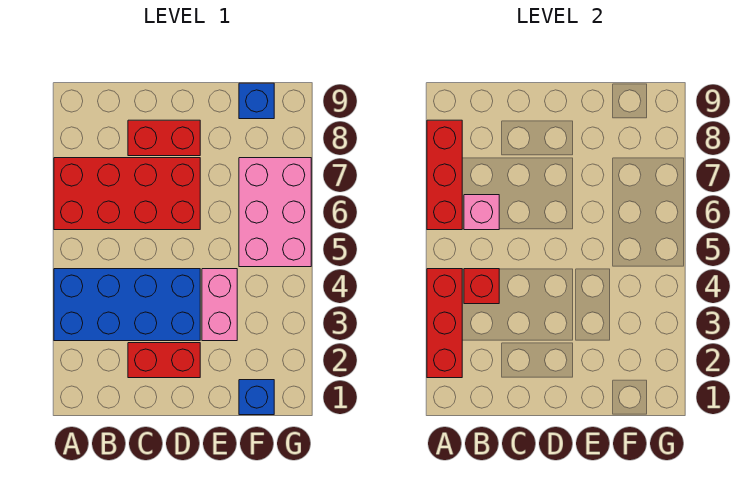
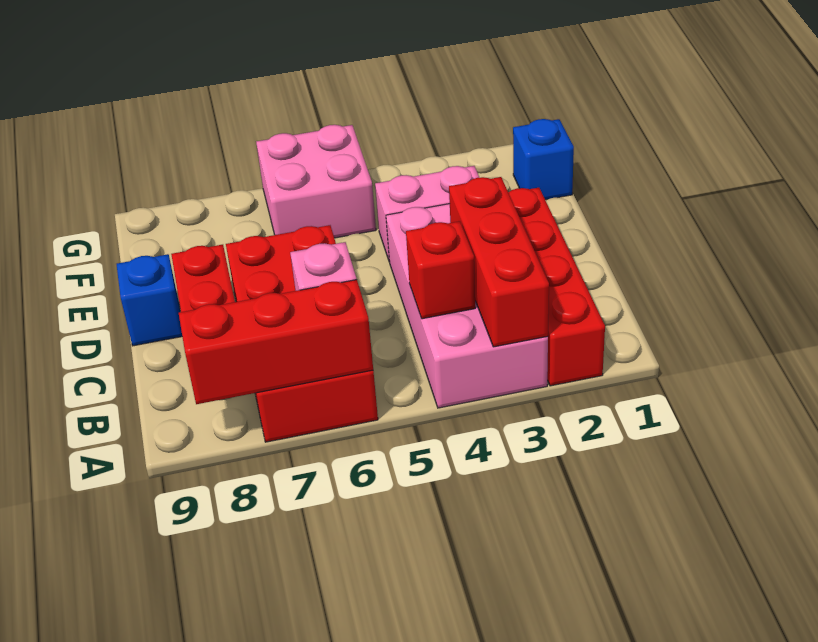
red brick A2:A4 level 2 -> red brick A3:C3 level 2
blue brick A3:D4 level 1 -> pink brick A3:D4 level 1
red brick C2:D2 level 1 -> red brick A2:D2 level 1
pink brick F5:G7 level 1 -> pink brick F5:G6 level 1
blue brick F9 level 1 -> blue brick D9 level 1

